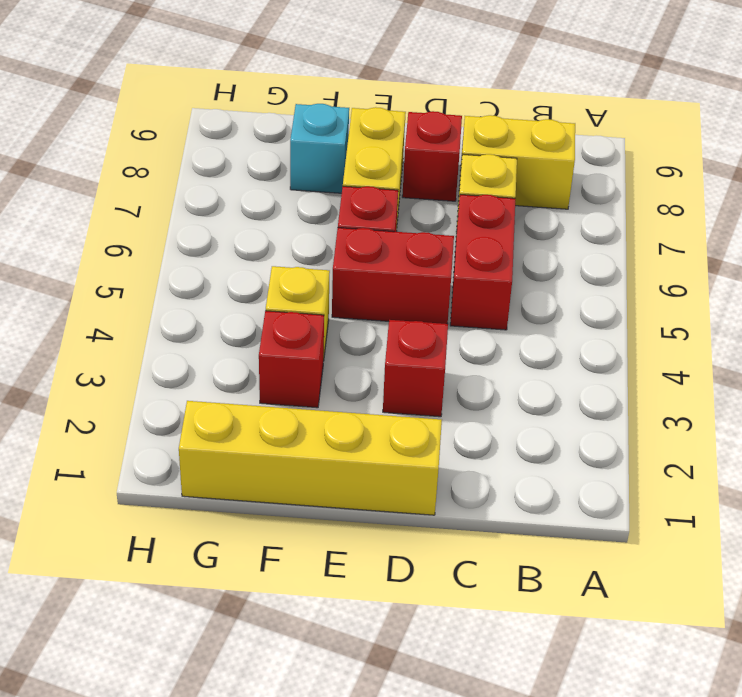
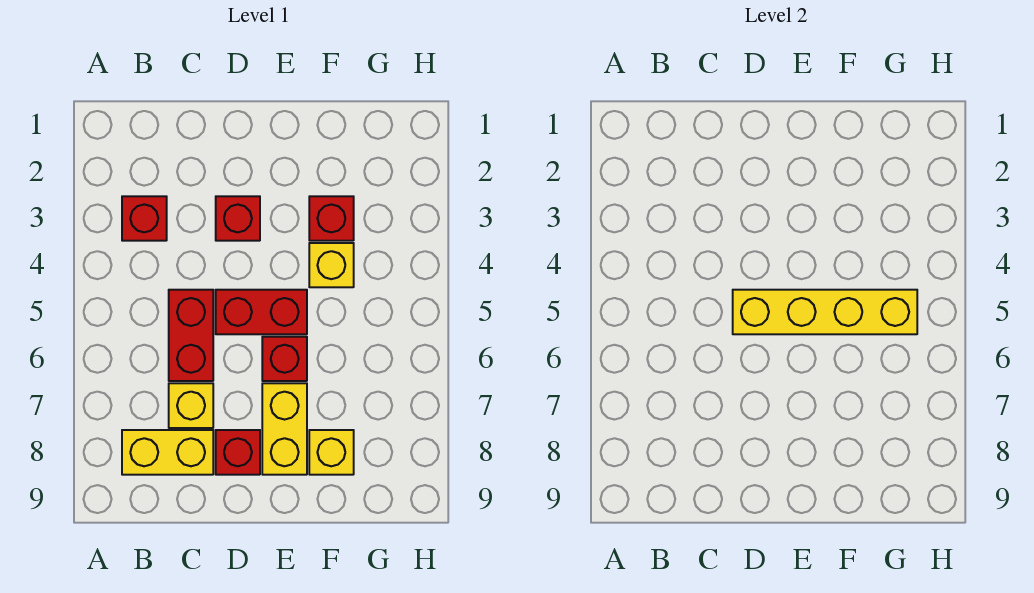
none -> red brick B3 level 1
yellow brick D1:G1 level 1 -> yellow brick D5:G5 level 2
cyan brick F8 level 1 -> yellow brick F8 level 1

